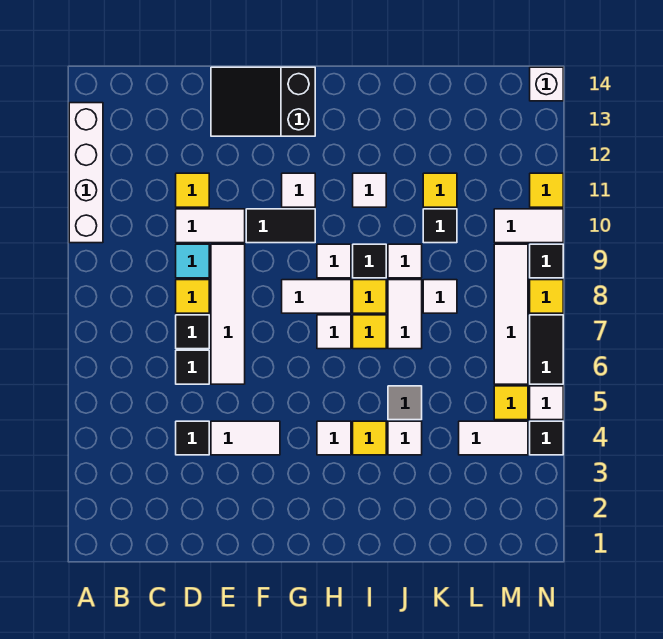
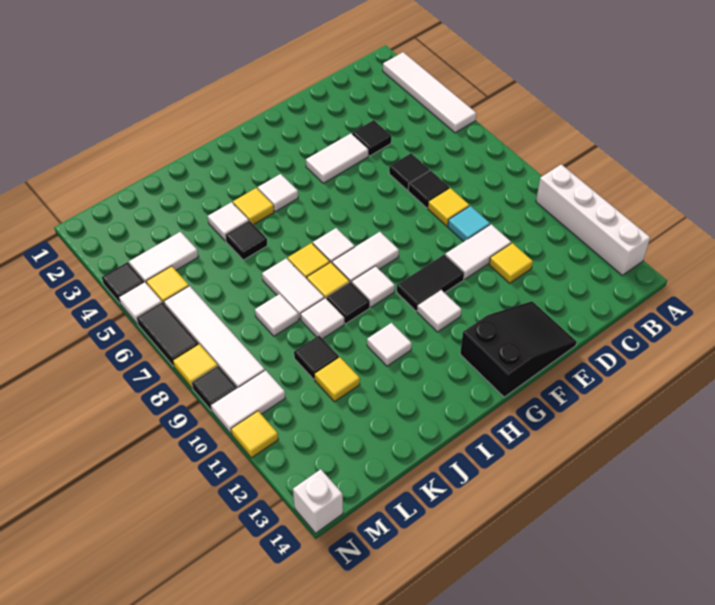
white tile E6:E9 level 1 -> white tile A2:A5 level 1
grey tile J5 level 1 -> black tile J5 level 1

